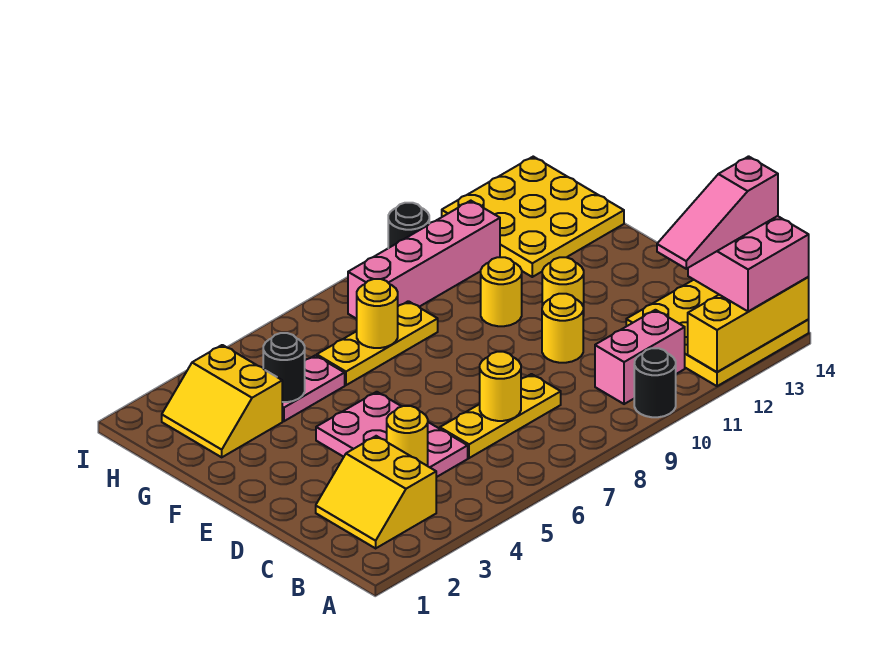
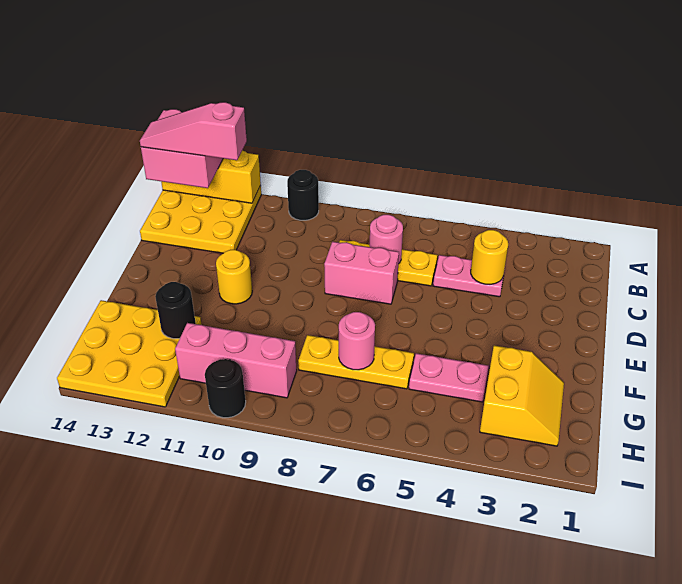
yellow slope B2:C3 level 1 top 3 -> none
pink brick B10:B11 level 1 -> pink brick D7:D8 level 1
pink slope B12:B14 level 4 top 14 -> pink slope B12:B14 level 4 top 12
pink plate C4:E5 level 1 -> pink plate C4:C5 level 1
yellow round brick C7 level 2 -> pink round brick C7 level 2
yellow round brick D10 level 1 -> none
yellow round brick F10 level 1 -> none
black round brick G4 level 2 -> black round brick G12 level 2
yellow round brick G7 level 2 -> pink round brick G7 level 2
pink brick H8:H11 level 1 -> pink brick H9:H11 level 1

